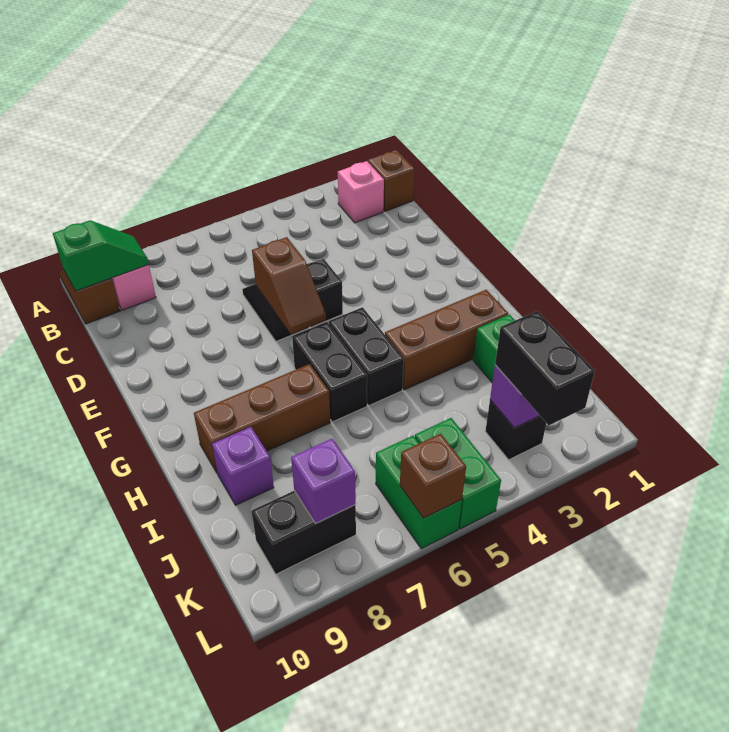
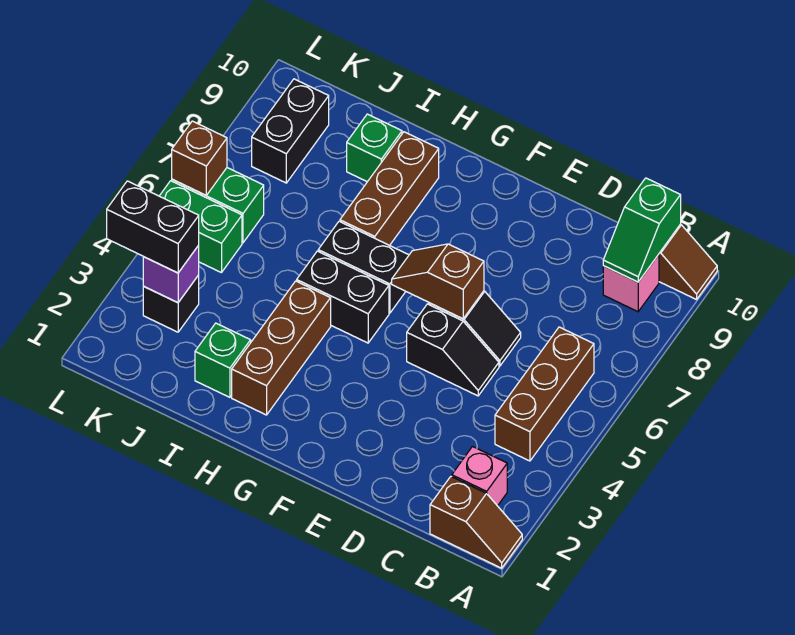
none -> brown brick B4:B6 level 1
purple brick I9 level 1 -> green brick I9 level 1
purple brick K8 level 2 -> none

